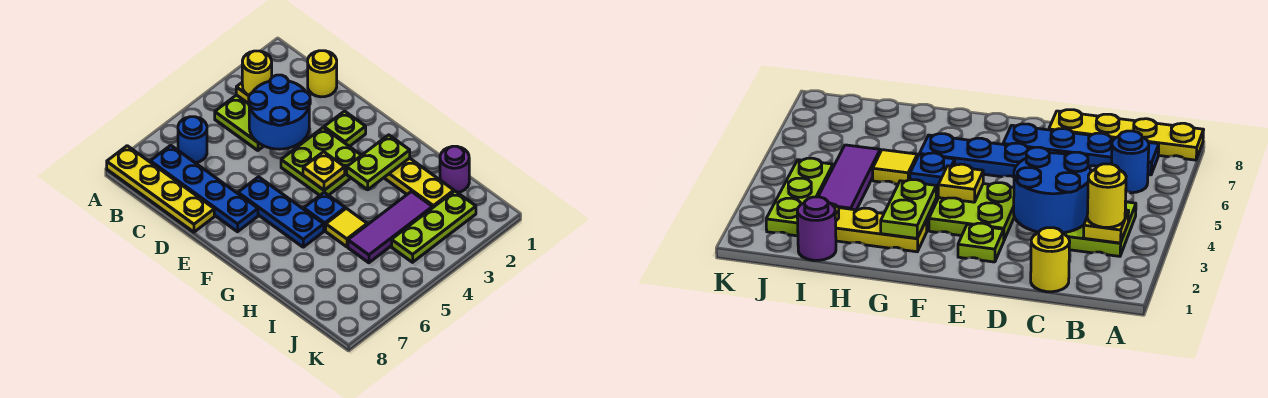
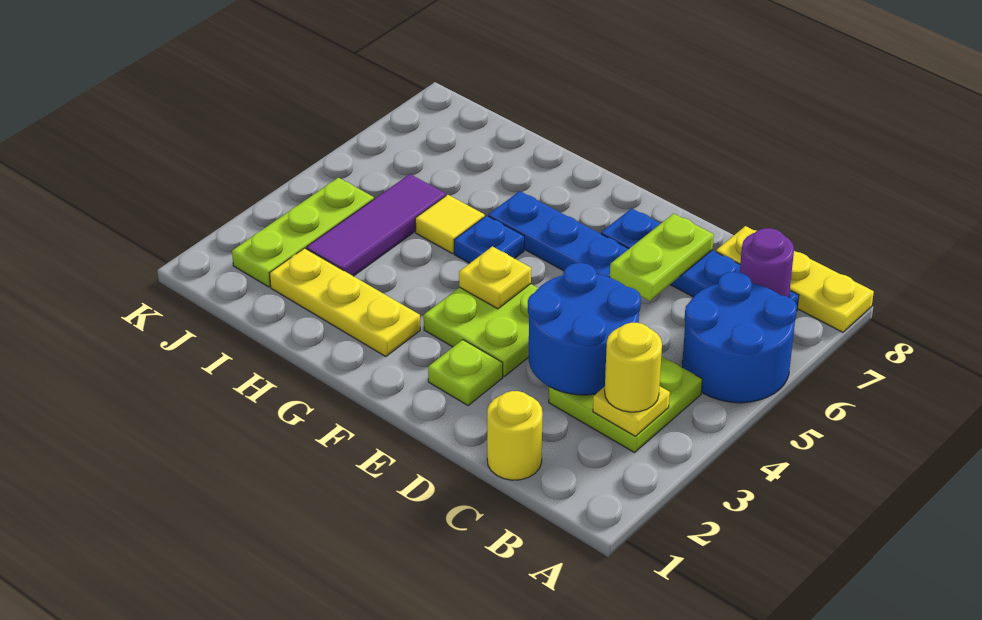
yellow plate A8:D8 level 1 -> yellow plate A8:C8 level 1
blue round brick B6 level 1 -> blue round brick A5:B6 level 1
lime plate G2:G3 level 2 -> lime plate D6:D7 level 2
purple round brick I1 level 1 -> purple round brick B7 level 2

